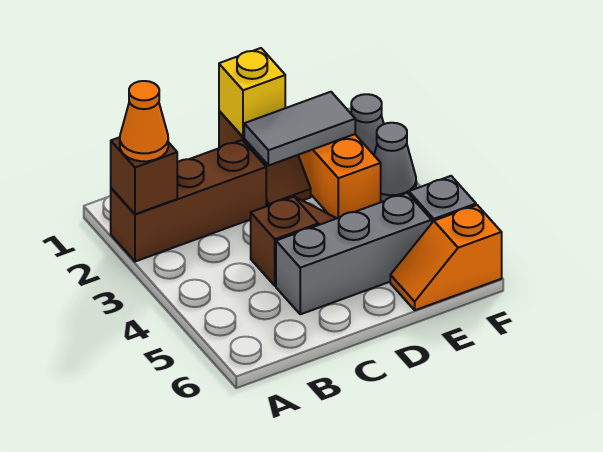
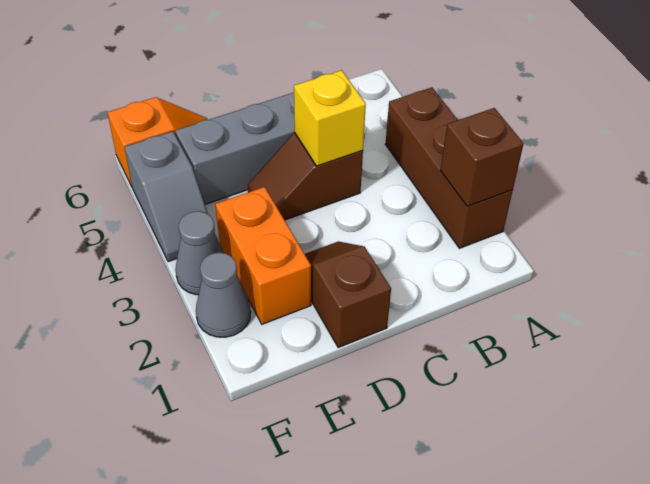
brown brick A2:C2 level 1 -> brown brick A2:A4 level 1
orange cone A2 level 3 -> none
yellow brick D1 level 2 -> yellow brick C4 level 2
grey tile D2:E2 level 2 -> none

